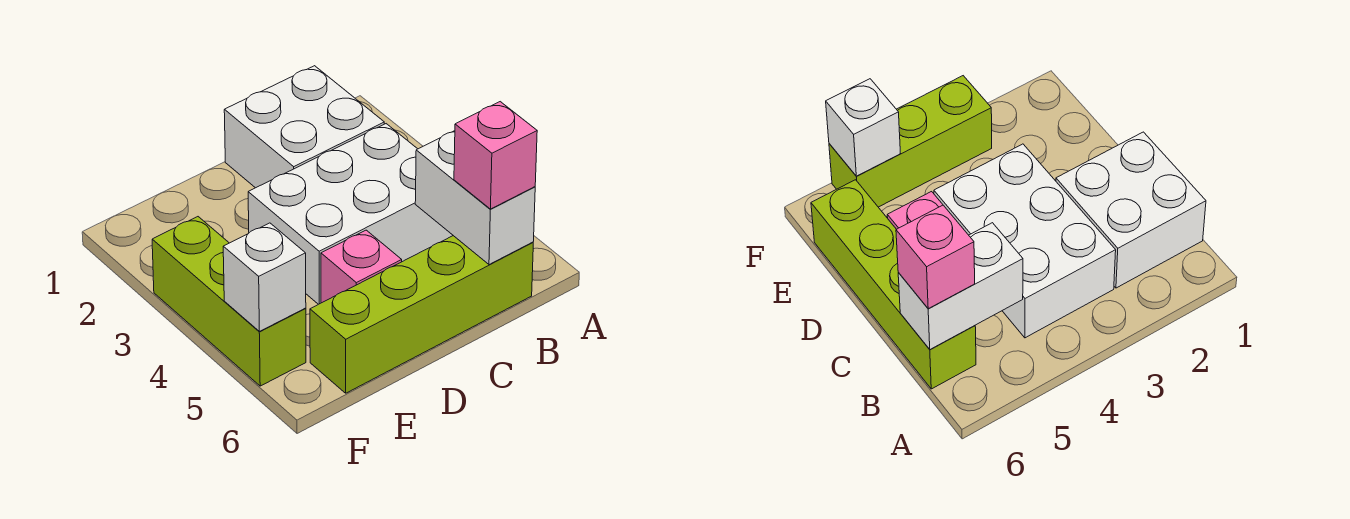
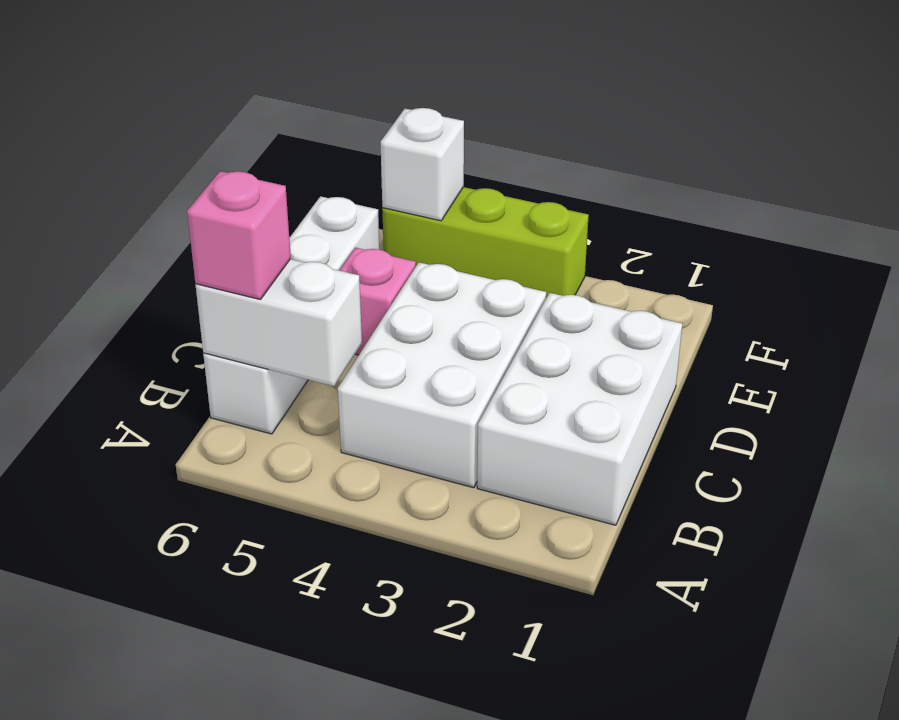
white brick B1:C2 level 1 -> white brick B1:D2 level 1
lime brick B6:E6 level 1 -> white brick B6:E6 level 1

